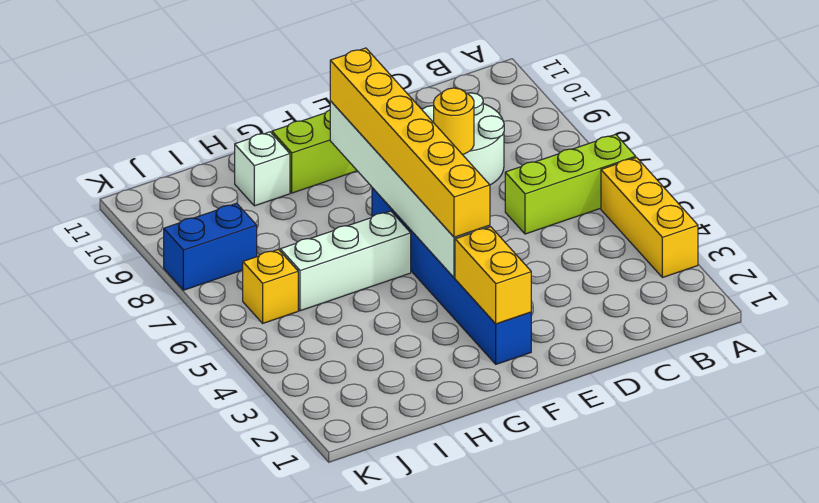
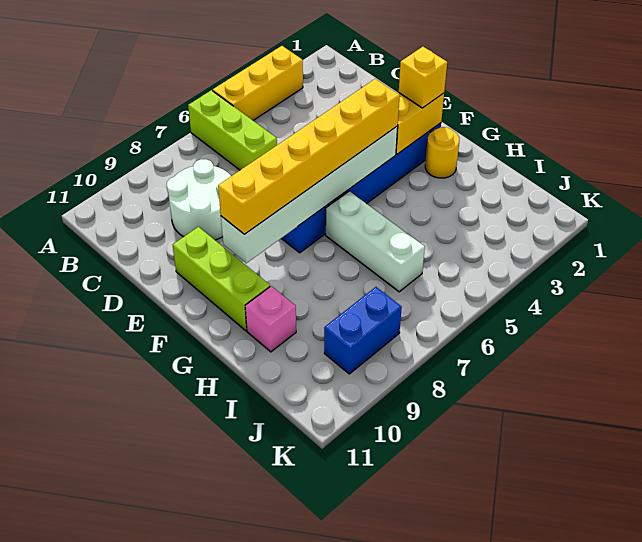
yellow round brick D8 level 2 -> yellow round brick G2 level 1
white brick H10 level 1 -> pink brick H10 level 1
yellow brick J6 level 1 -> yellow brick F2 level 3
blue brick J8:K8 level 1 -> blue brick J8:J9 level 1

